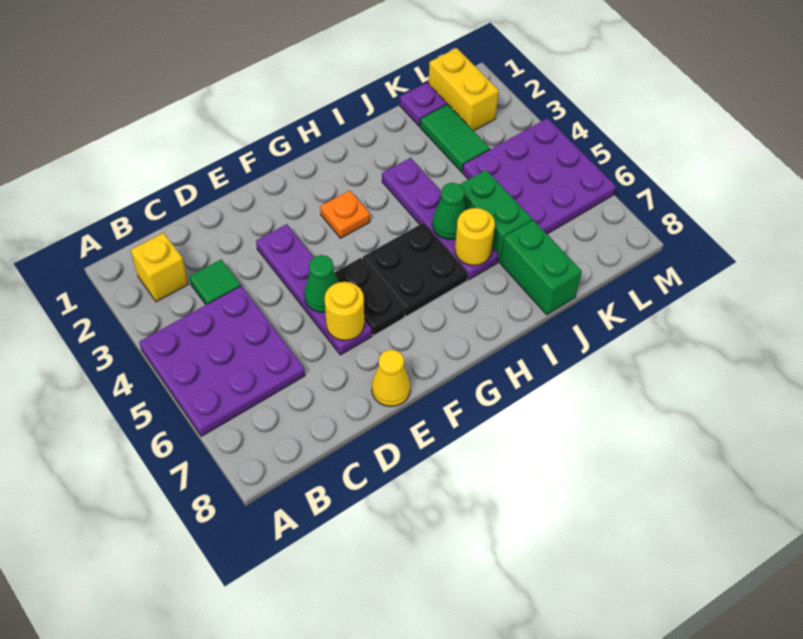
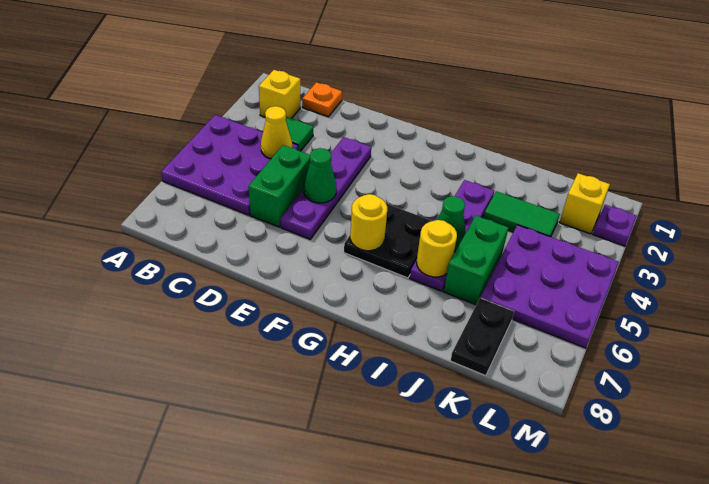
yellow round brick E6 level 2 -> yellow round brick G6 level 2
yellow cone E8 level 1 -> yellow cone C4 level 2
black plate F5:F6 level 1 -> black plate K7:K8 level 1
orange plate G3 level 1 -> orange plate C1 level 1
green brick J7:J8 level 1 -> green brick D5:D6 level 1
purple plate K1 level 1 -> purple plate M2 level 1
green tile K2:K3 level 1 -> green tile J3:K3 level 1
yellow brick L1:L2 level 1 -> yellow brick L2 level 1

